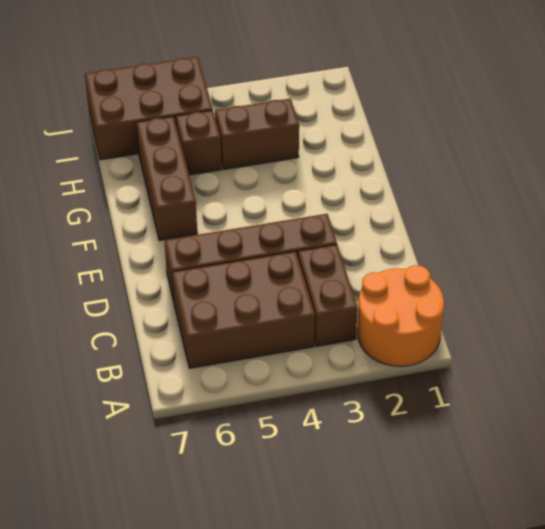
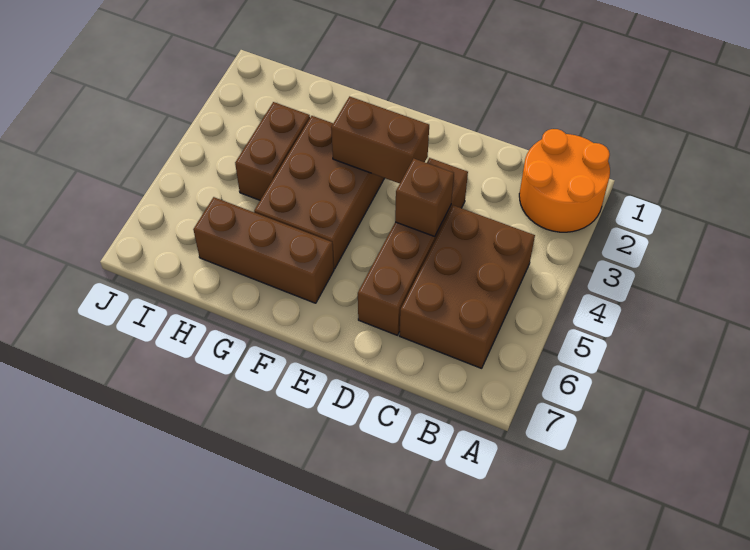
brown brick B3:C3 level 1 -> brown brick E3:F3 level 2
brown brick H5 level 1 -> brown brick D4 level 2
brown brick I5:J7 level 1 -> brown brick F3:G5 level 1

